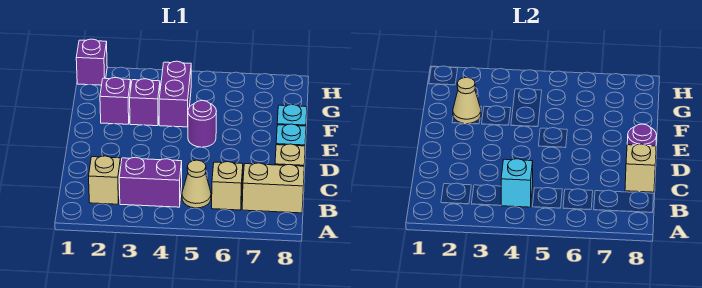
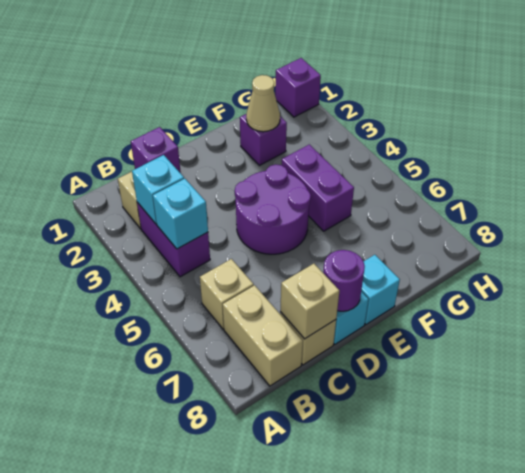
none -> cyan brick B3 level 2
tan cone B5 level 1 -> none
purple round brick E5 level 1 -> purple round brick D4:E5 level 1
purple brick F3 level 1 -> purple brick C1 level 1
purple brick F4:G4 level 1 -> purple brick F4:F5 level 1

